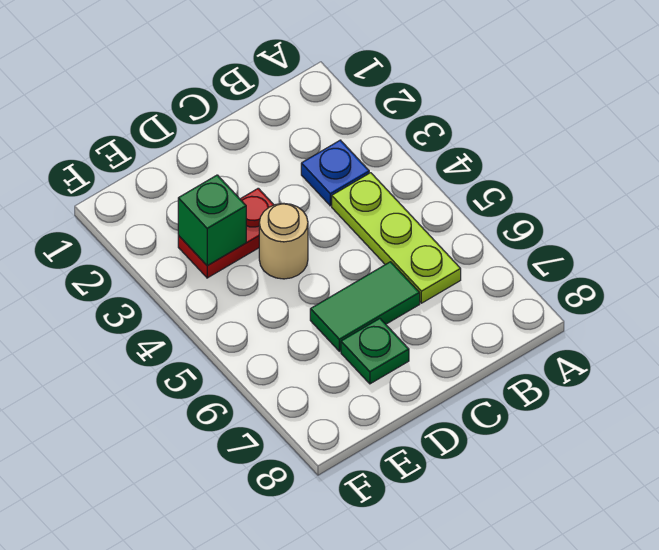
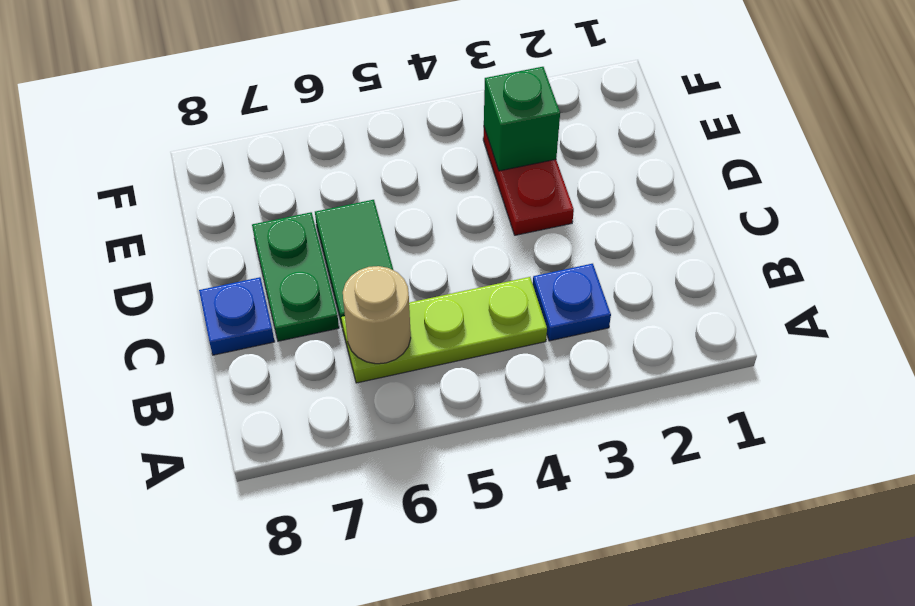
none -> blue plate C8 level 1
tan round brick D4 level 1 -> tan round brick B6 level 2
green plate D7 level 1 -> green plate C7:D7 level 1

